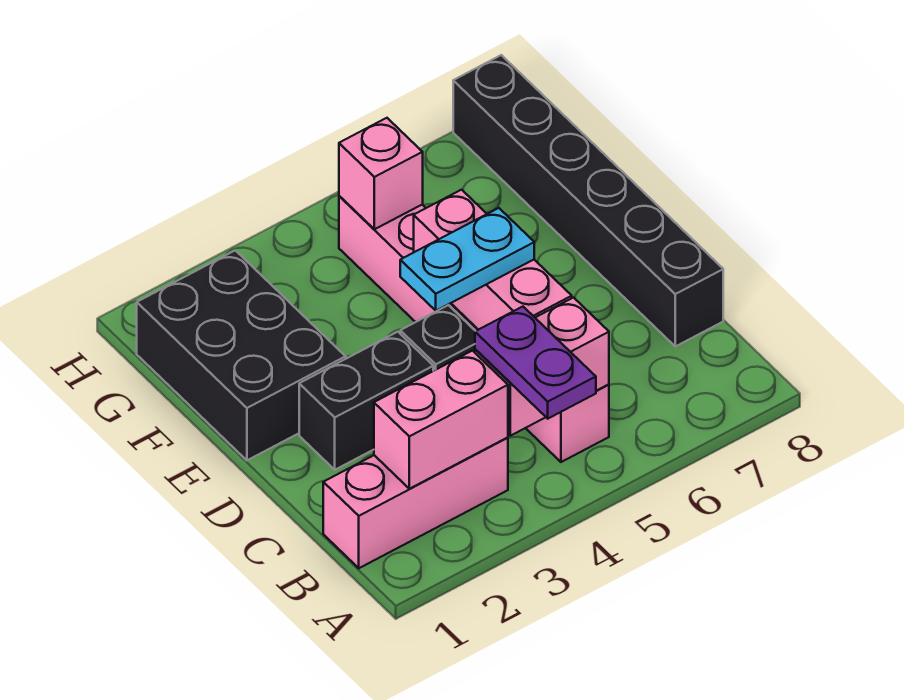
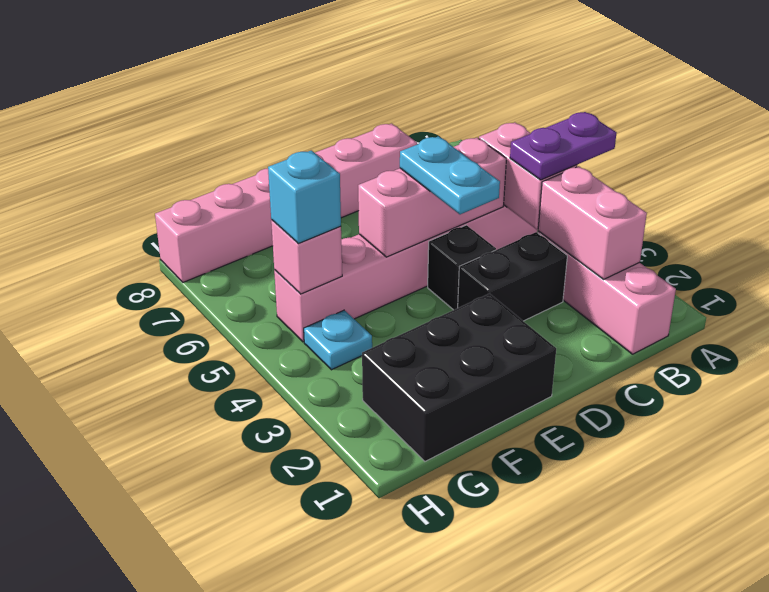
black brick C8:H8 level 1 -> pink brick C8:H8 level 1
black brick D2:D3 level 1 -> black brick C3:D3 level 1
none -> cyan plate G4 level 1
none -> cyan brick G5 level 3

